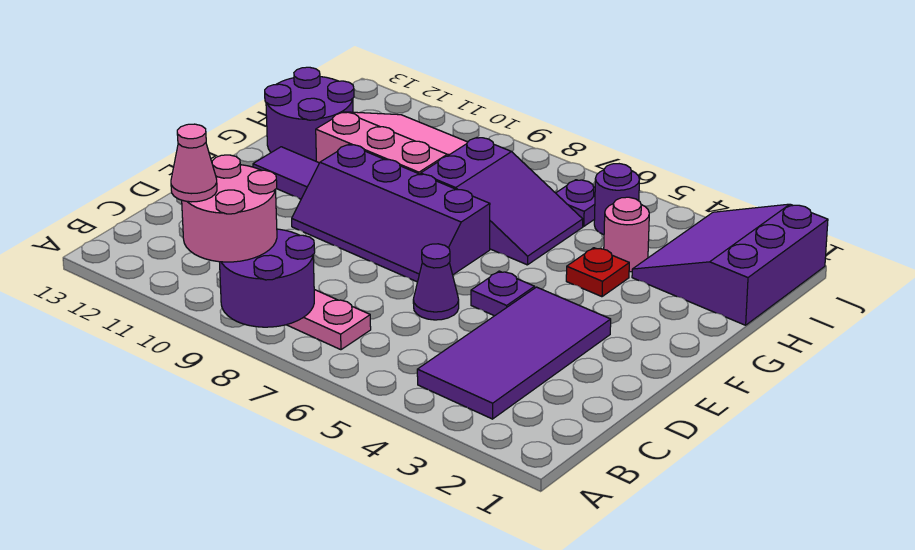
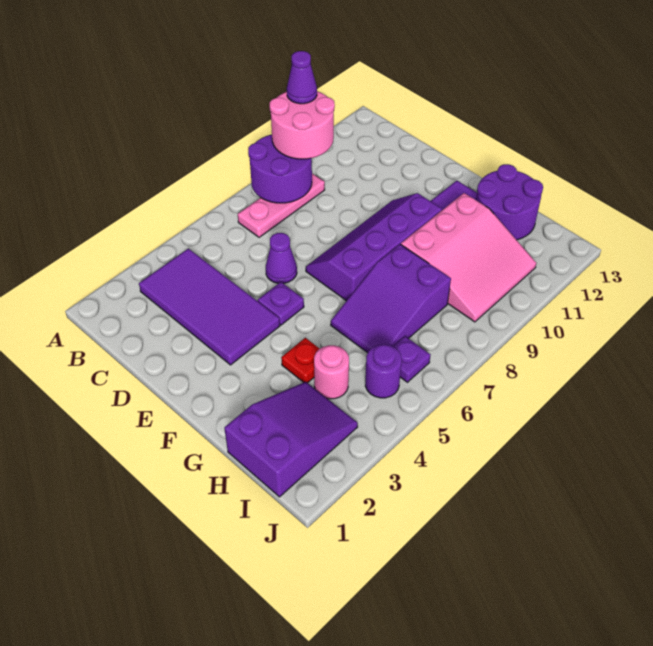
pink cone A10 level 4 -> purple cone A10 level 4
purple slope H1:J3 level 1 top 1 -> purple slope H1:I3 level 1 top 1

